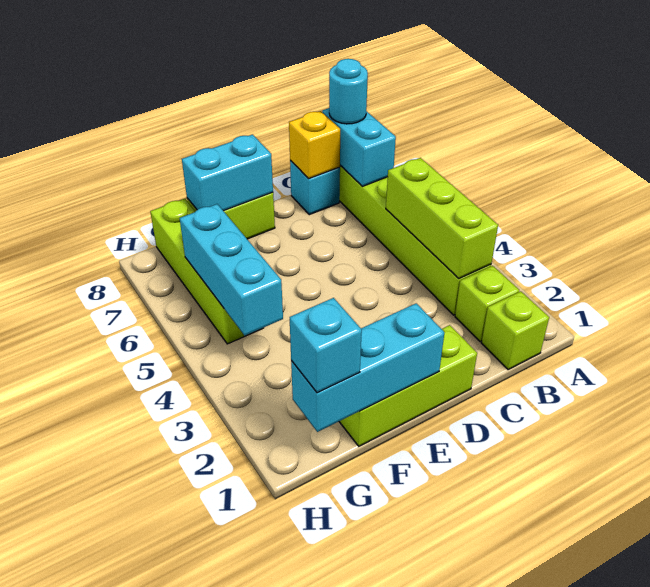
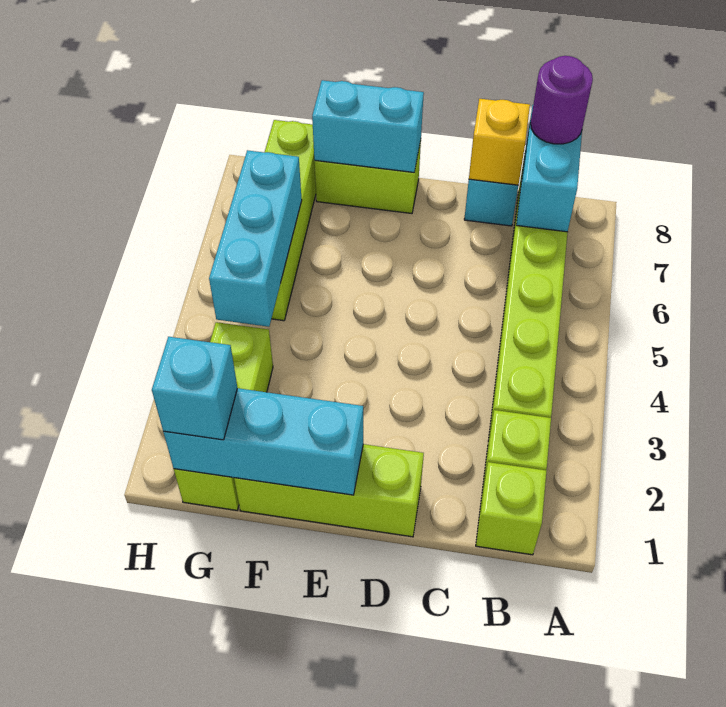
lime brick B3:B5 level 2 -> lime brick G1:G3 level 1
cyan round brick B8 level 3 -> purple round brick B8 level 3

